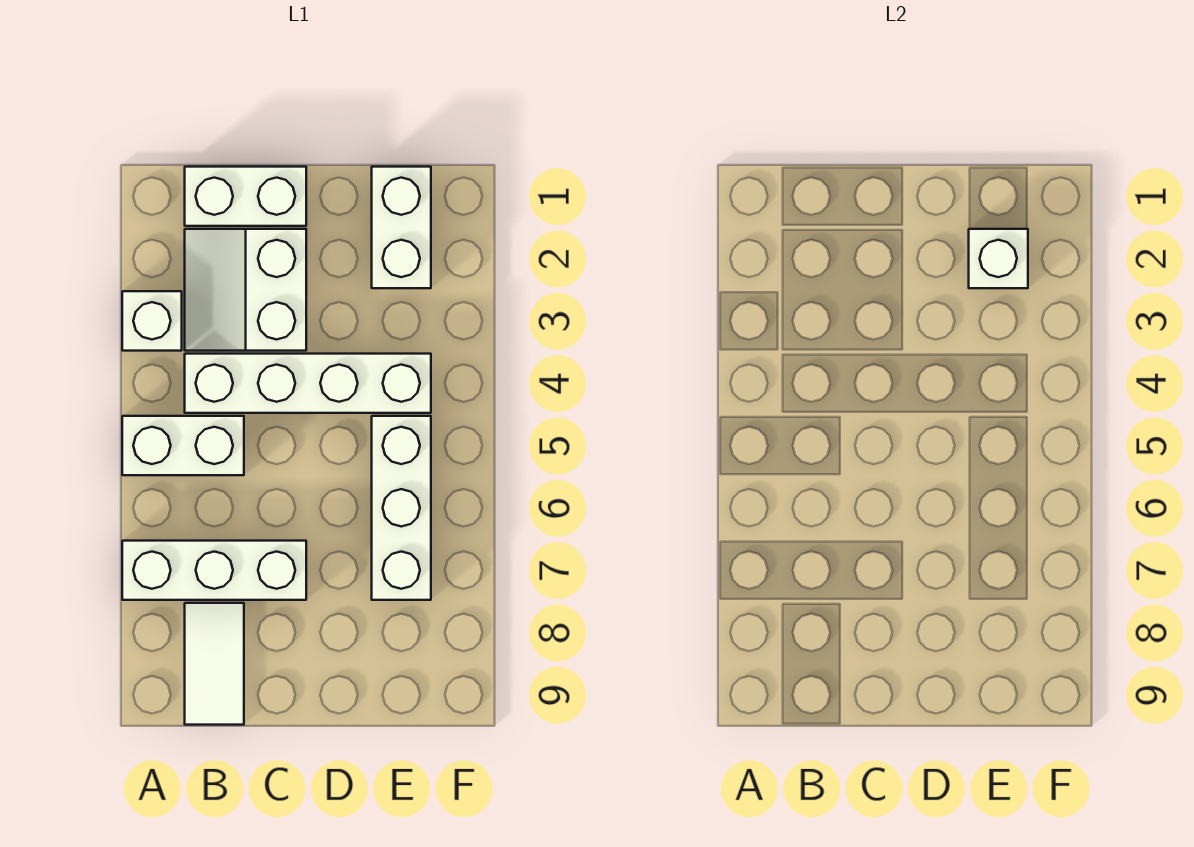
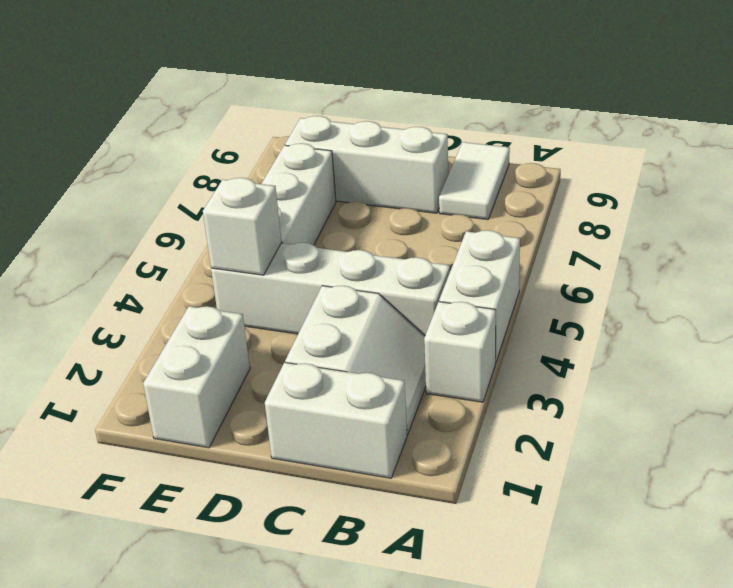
white brick A5:B5 level 1 -> white brick A4:A5 level 1
white brick A7:C7 level 1 -> white brick C8:E8 level 1
white brick E2 level 2 -> white brick E4 level 2

